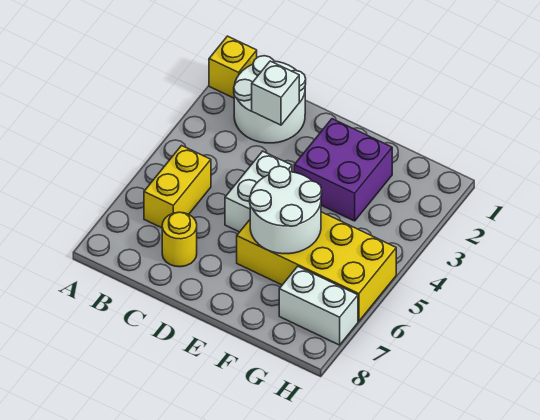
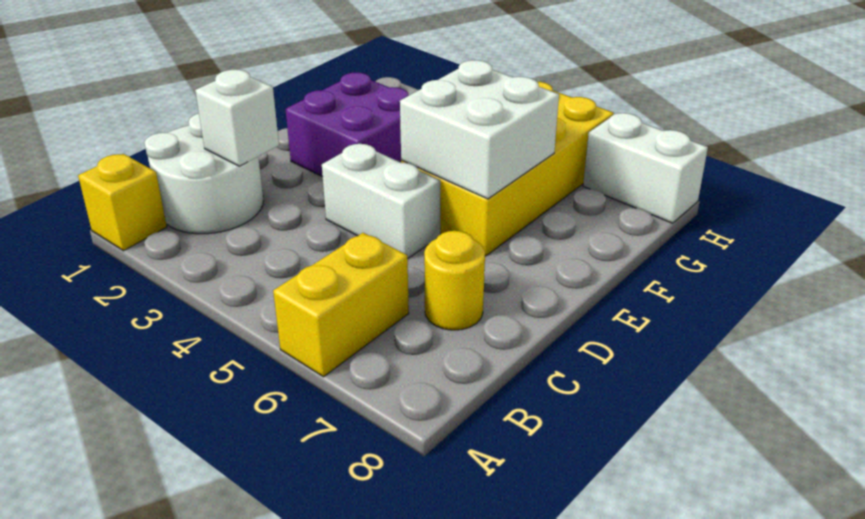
yellow brick B5:B6 level 1 -> yellow brick A6:B6 level 1
white round brick E5:F6 level 2 -> white brick E5:F6 level 2
white brick G7:H7 level 1 -> white brick H7:H8 level 1

